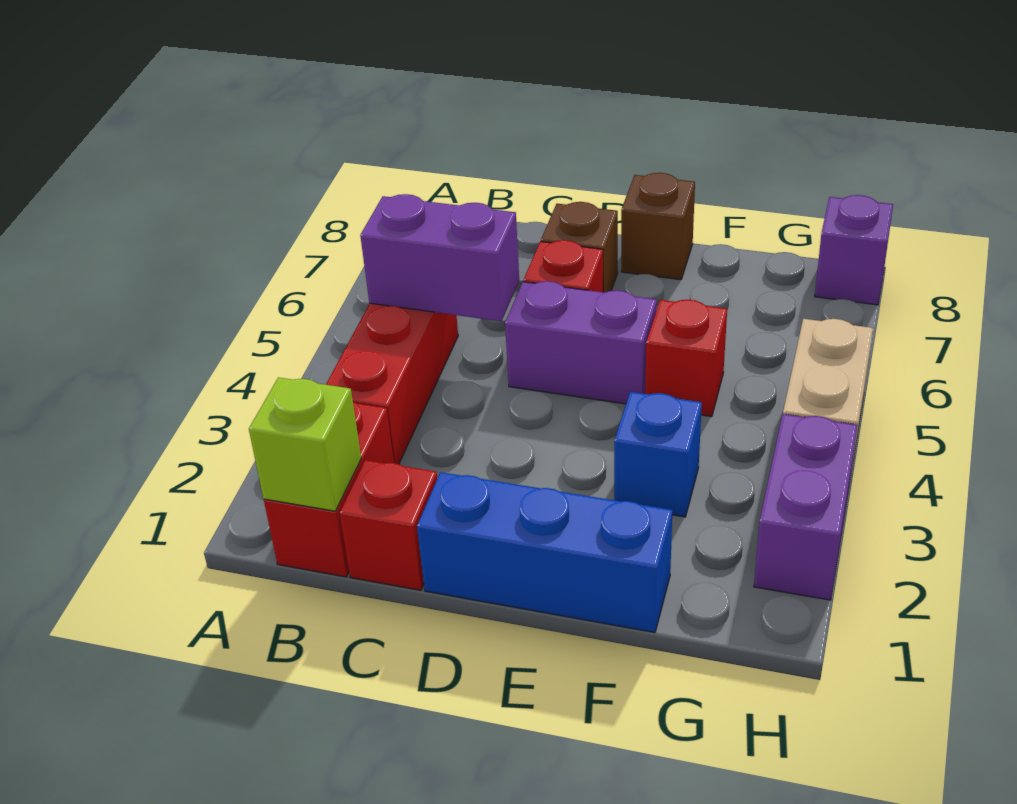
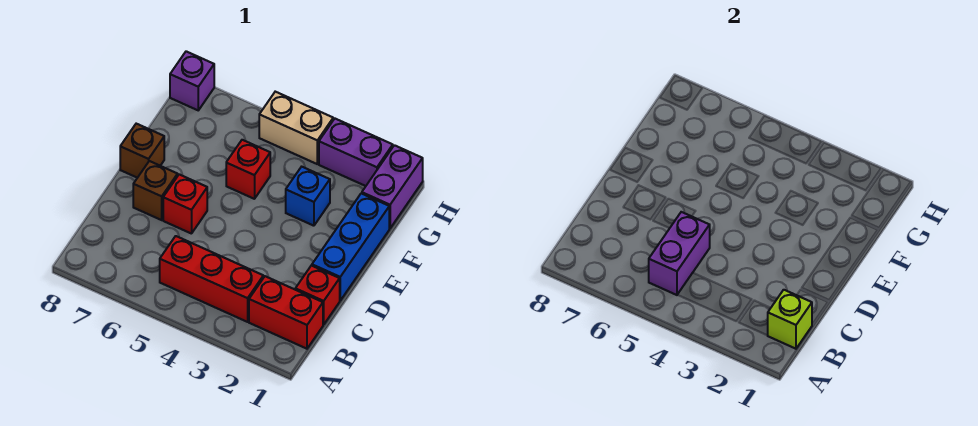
purple brick D5:E5 level 1 -> purple brick G1:H1 level 1

